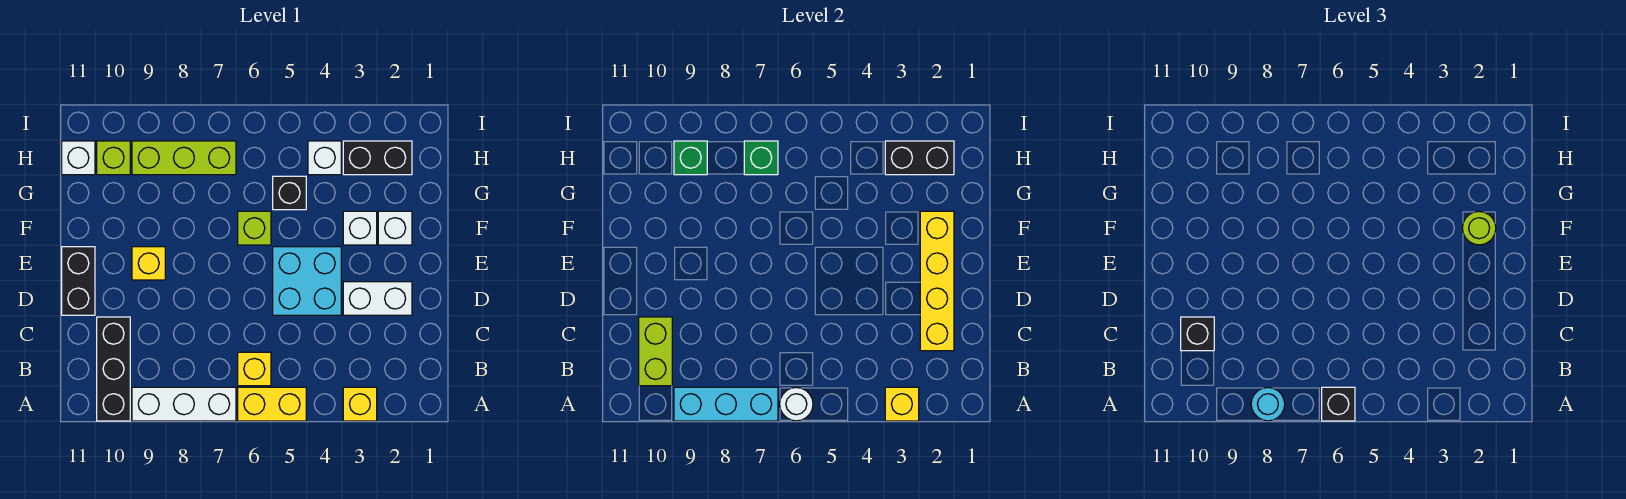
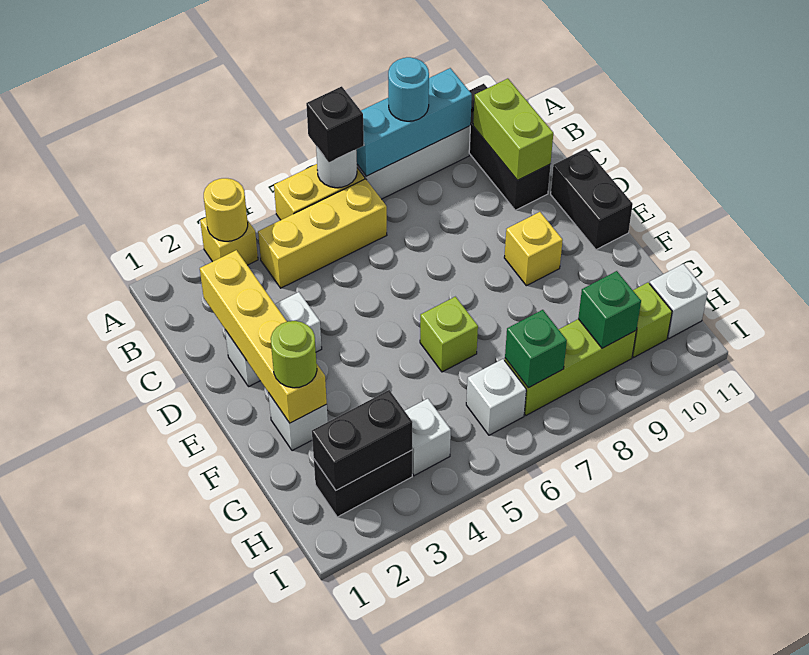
yellow brick A3 level 2 -> yellow round brick A3 level 2
yellow brick B6 level 1 -> yellow brick B4:B6 level 1
black brick C10 level 3 -> none
cyan brick D4:E5 level 1 -> none
white brick F3 level 1 -> white brick H6 level 1
black brick G5 level 1 -> none

